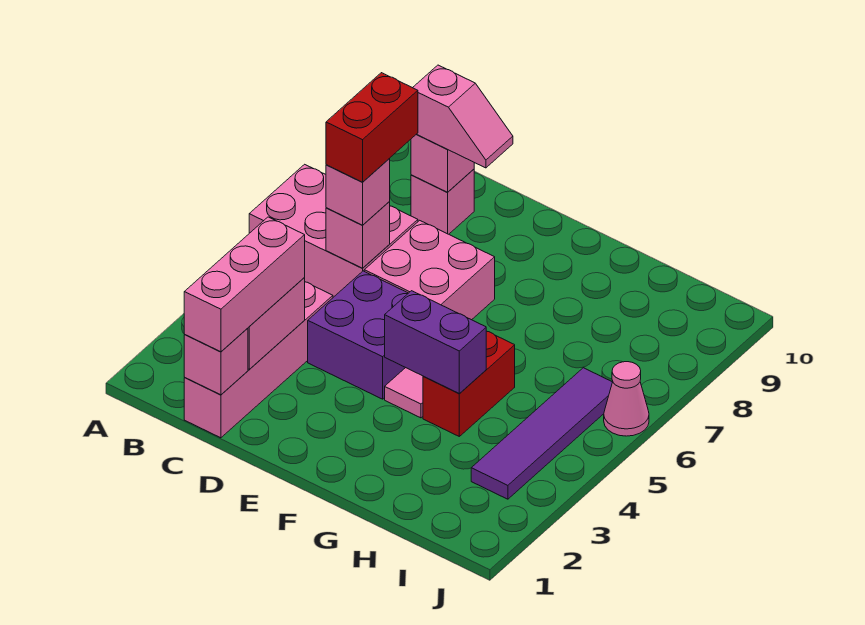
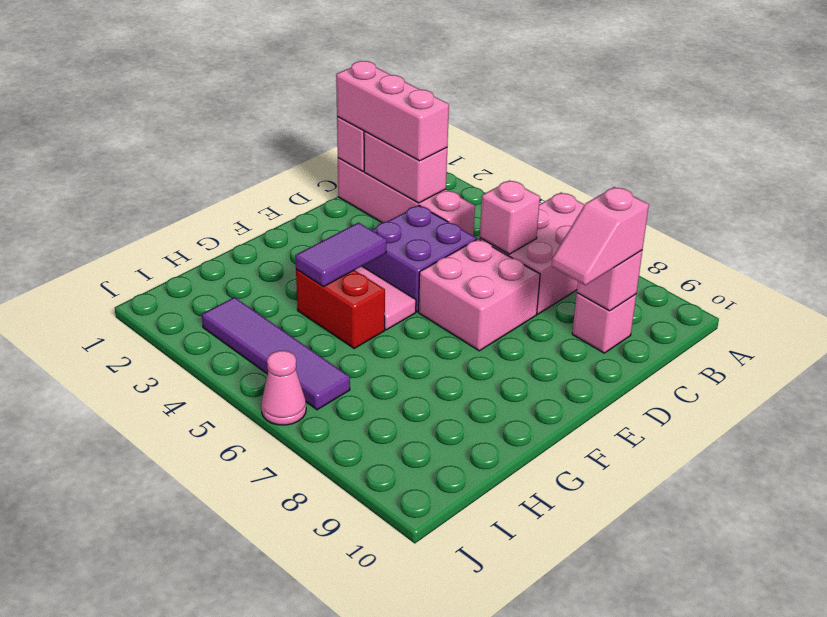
pink brick C6 level 3 -> none
red brick C6:C7 level 4 -> none
purple brick F4:G4 level 2 -> purple tile F4:G4 level 2

